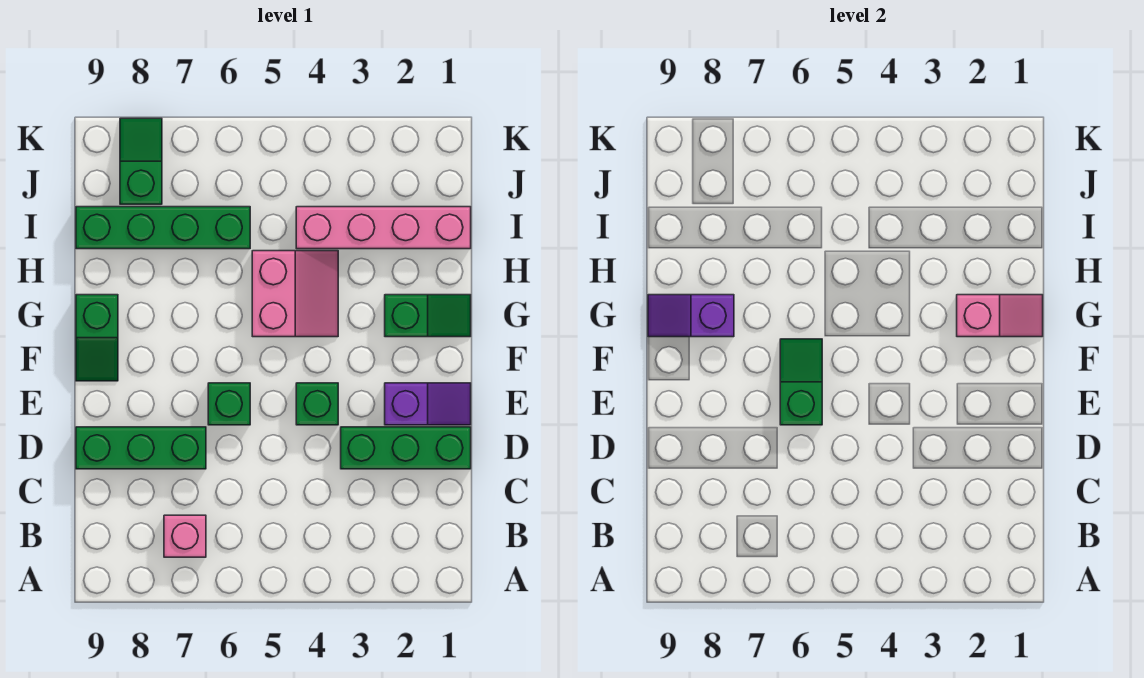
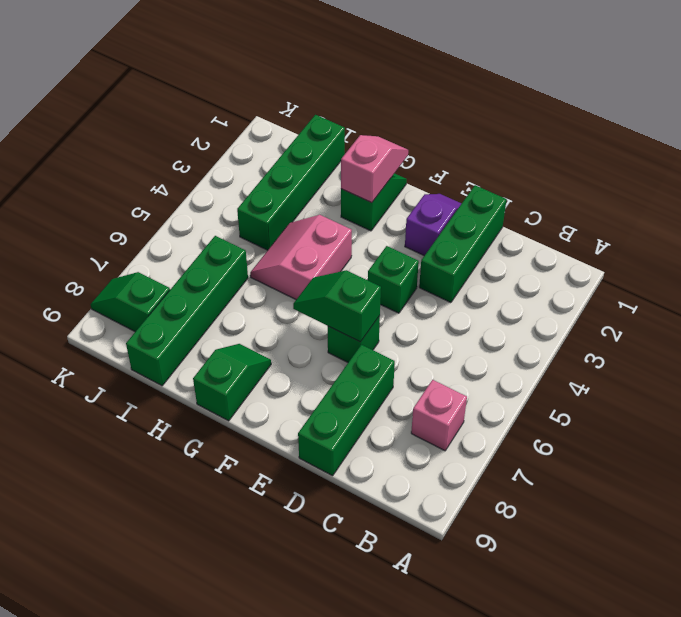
green slope F9:G9 level 1 top G -> green slope G8:G9 level 1 top 9
pink slope G4:H5 level 1 top 5 -> pink slope G4:H5 level 1 top G
purple slope G8:G9 level 2 top 8 -> none
pink brick I1:I4 level 1 -> green brick I1:I4 level 1

